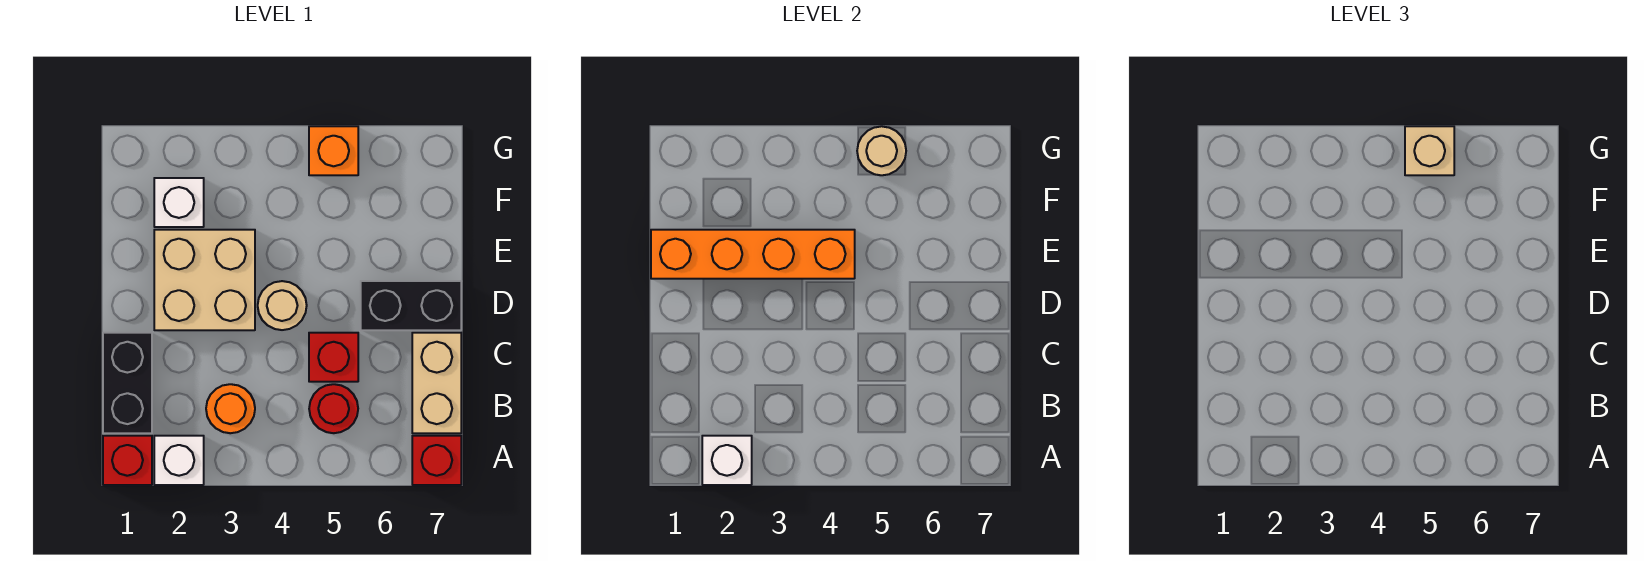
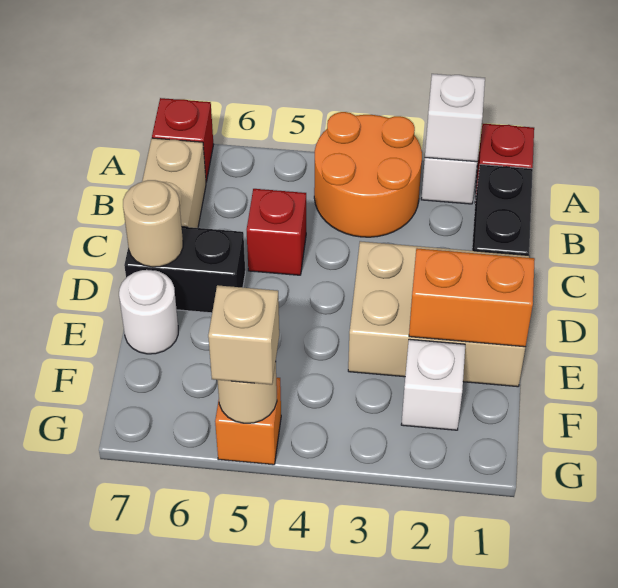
orange round brick B3 level 1 -> orange round brick A3:B4 level 1
red round brick B5 level 1 -> none
tan brick D2:E3 level 1 -> tan brick D1:E3 level 1
tan round brick D4 level 1 -> tan round brick D7 level 2
orange brick E1:E4 level 2 -> orange brick E1:E2 level 2
none -> white round brick E7 level 1

